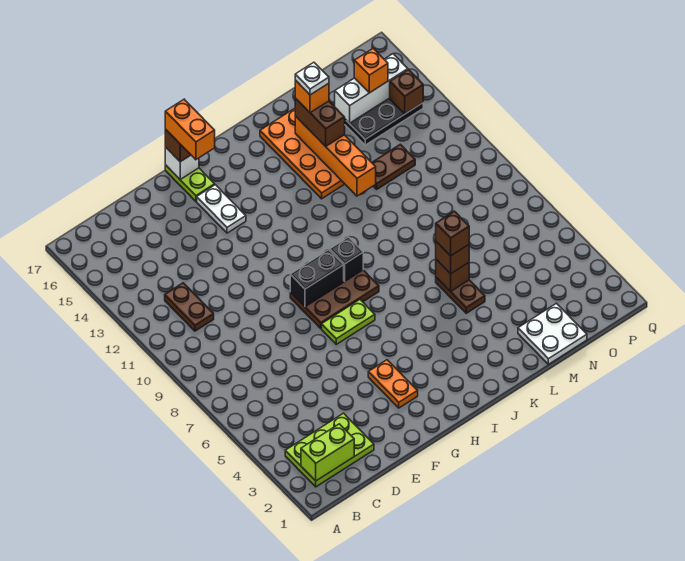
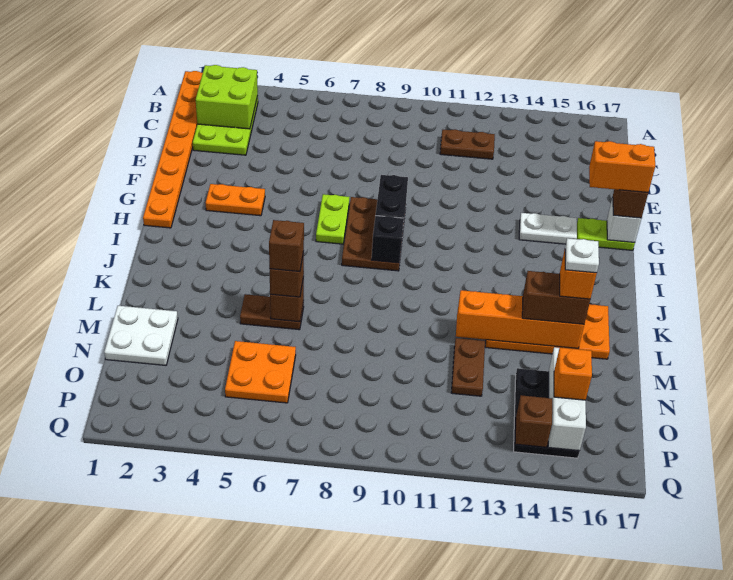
none -> orange plate A1:H1 level 1
lime brick B2:C2 level 2 -> lime brick B2:C3 level 2
none -> orange plate N5:O6 level 1

